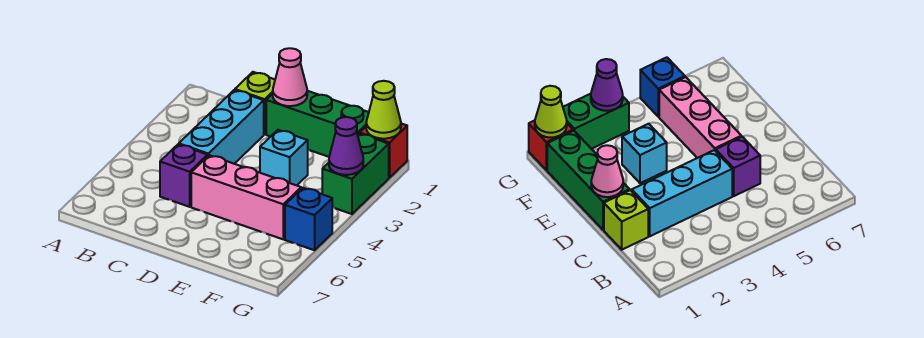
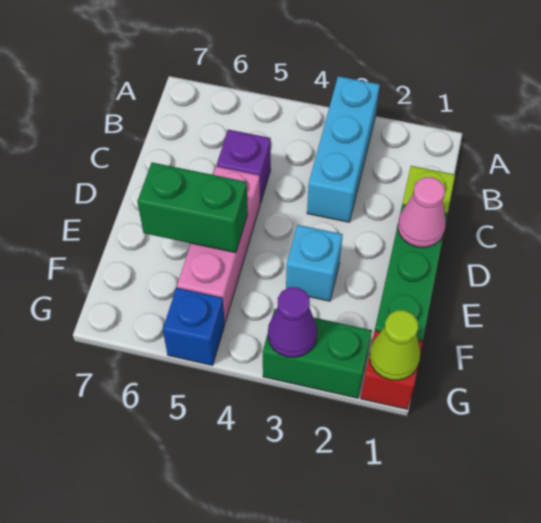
cyan brick C2:C4 level 1 -> cyan brick A3:C3 level 1
none -> green brick E5:E6 level 2

